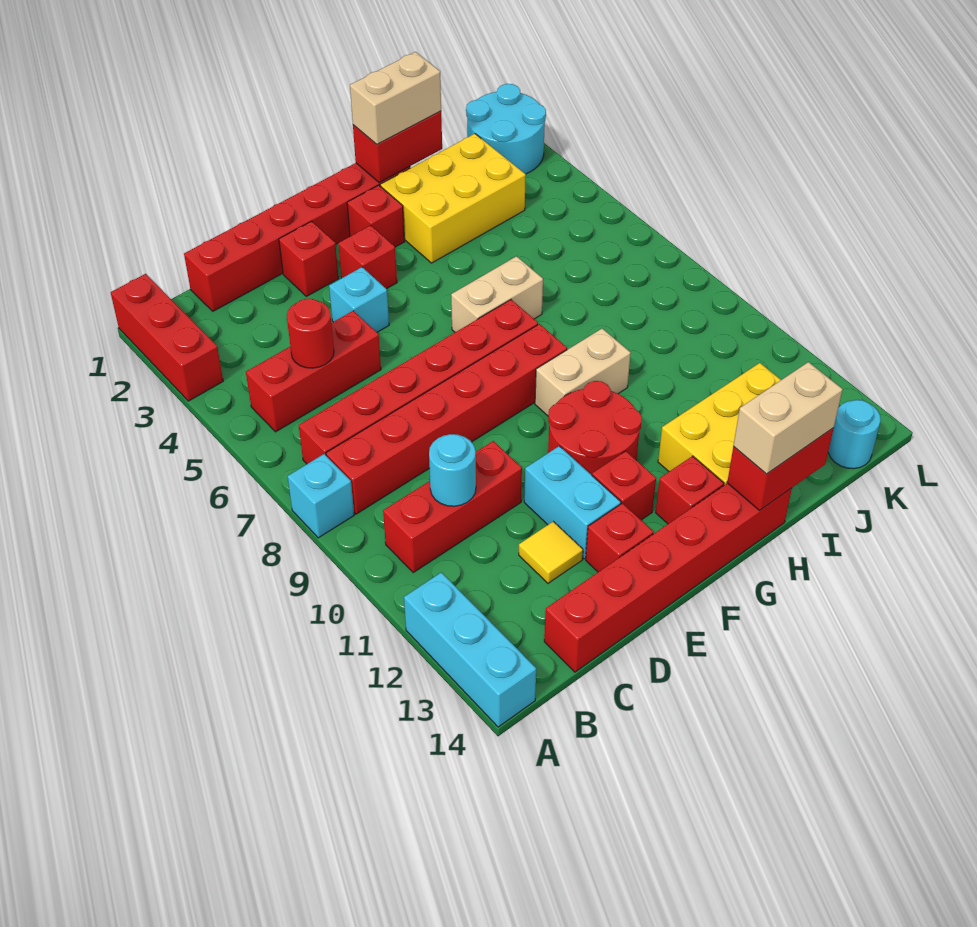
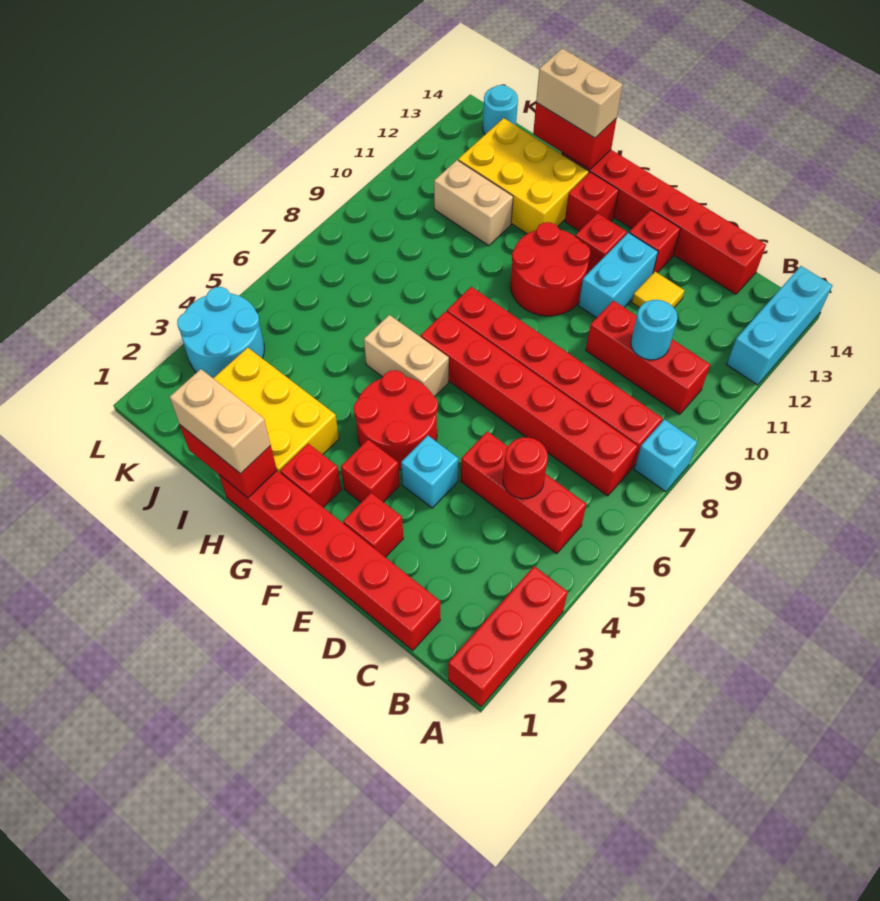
none -> red round brick F4:G5 level 1
tan brick G9:H9 level 1 -> tan brick I11:J11 level 1
cyan round brick K1:L2 level 1 -> cyan round brick K3:L4 level 1

